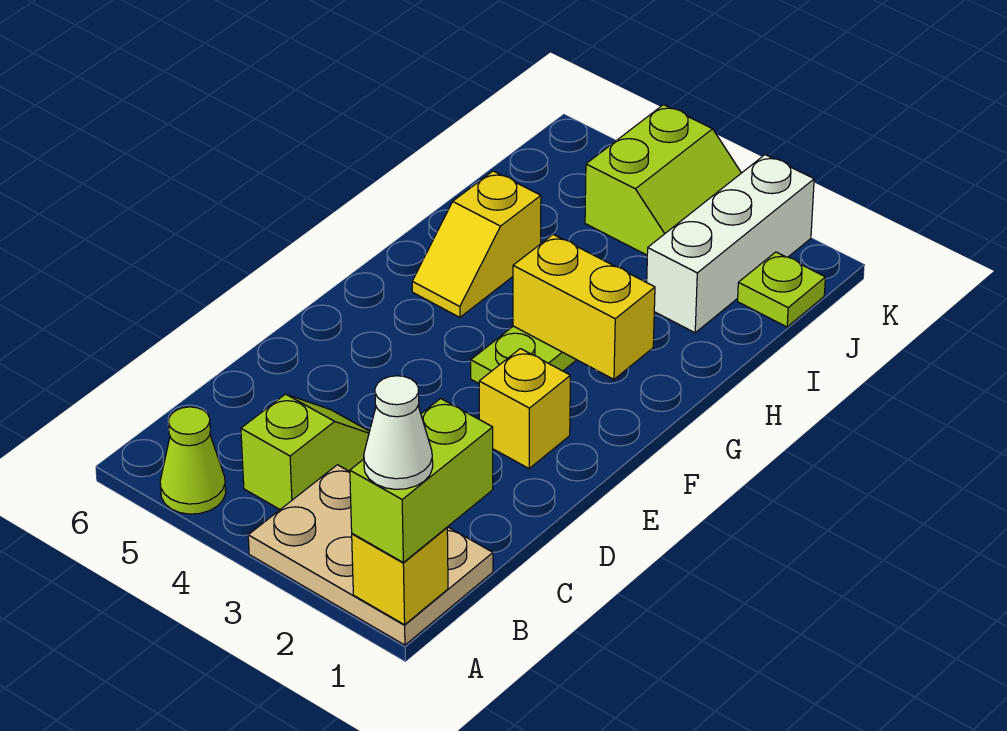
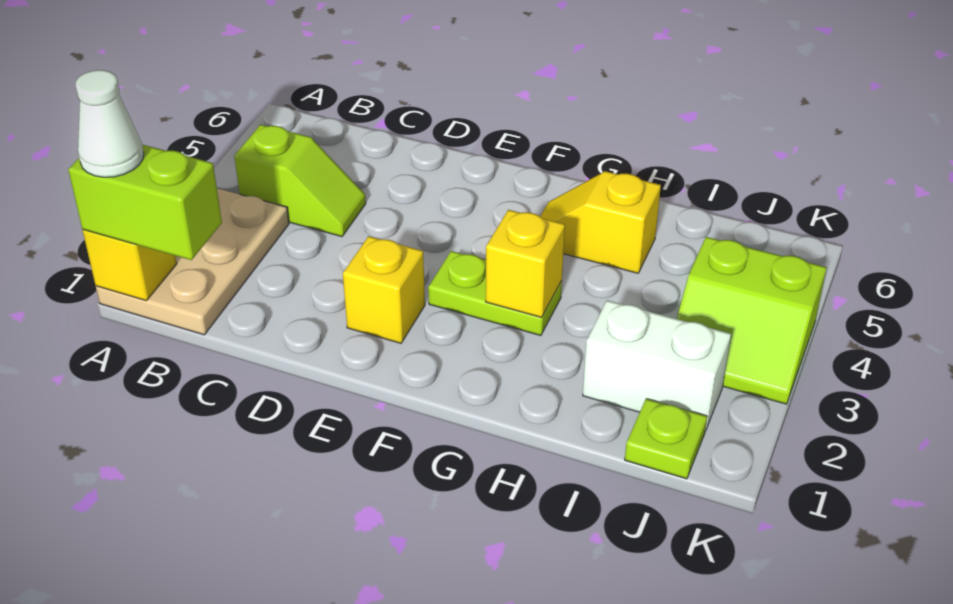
lime cone A5 level 1 -> none
yellow brick G2:G3 level 2 -> yellow brick G3 level 2
white brick I2:K2 level 1 -> white brick I2:J2 level 1

